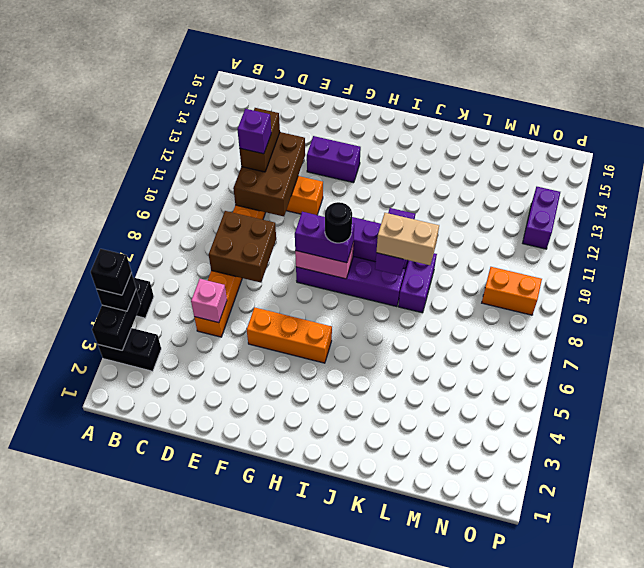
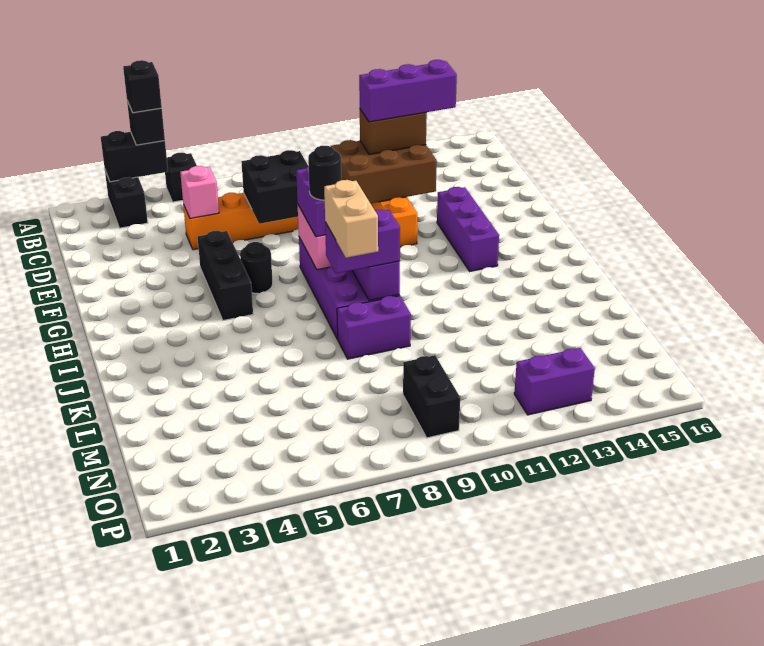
brown brick D7:E8 level 2 -> black brick D7:E8 level 2
purple brick D11 level 4 -> purple brick D11:D13 level 4
orange brick F5:H5 level 1 -> black brick F5:H5 level 1
purple brick F13:G13 level 1 -> purple brick F13:H13 level 1
none -> black round brick G6 level 1
orange brick N9:O9 level 1 -> black brick N9:O9 level 1

